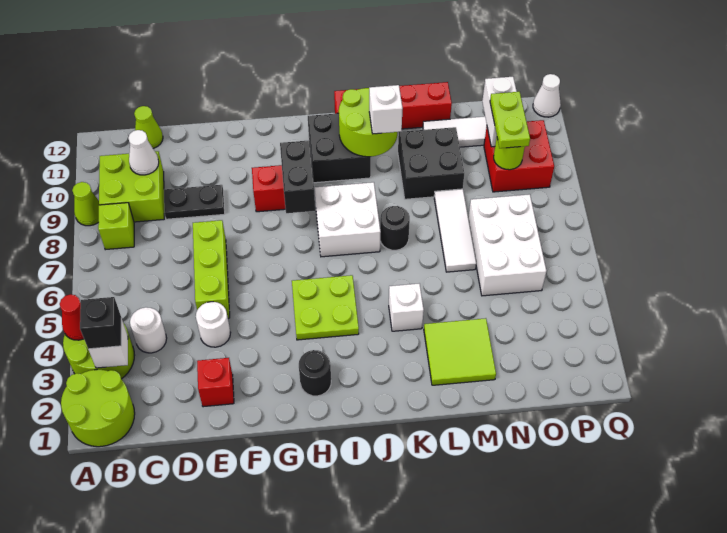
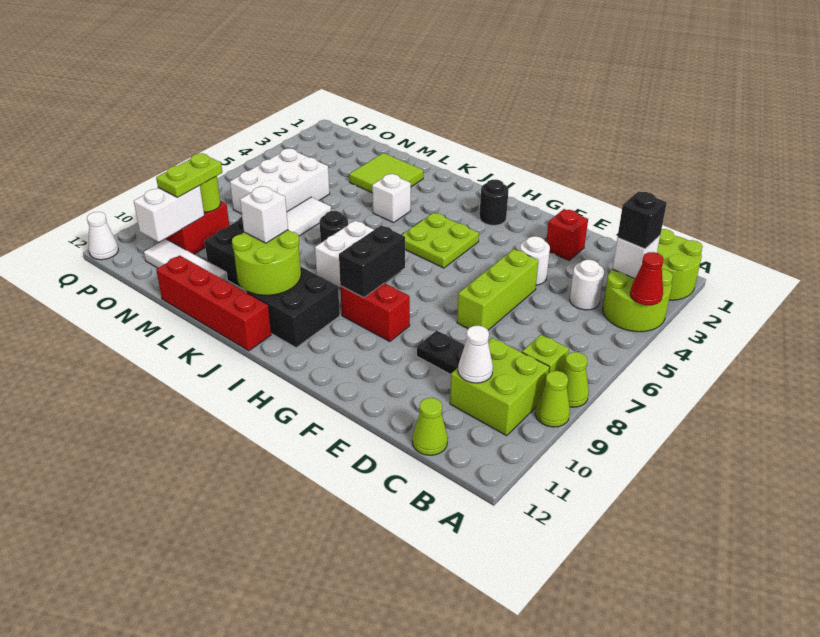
none -> lime cone A8 level 1

